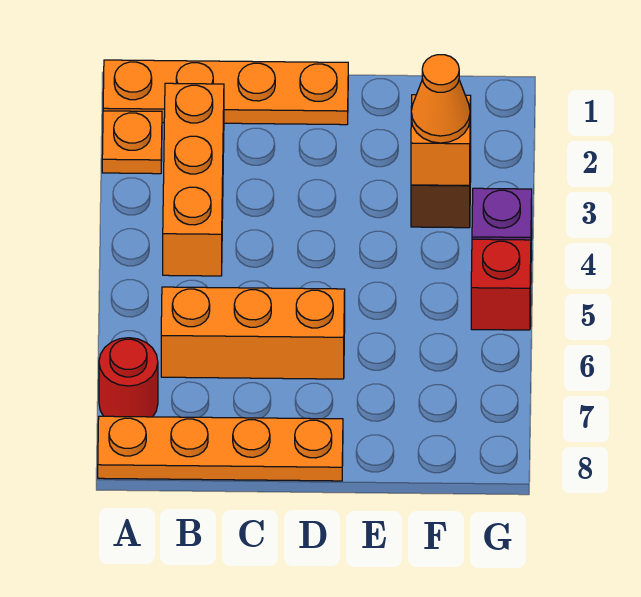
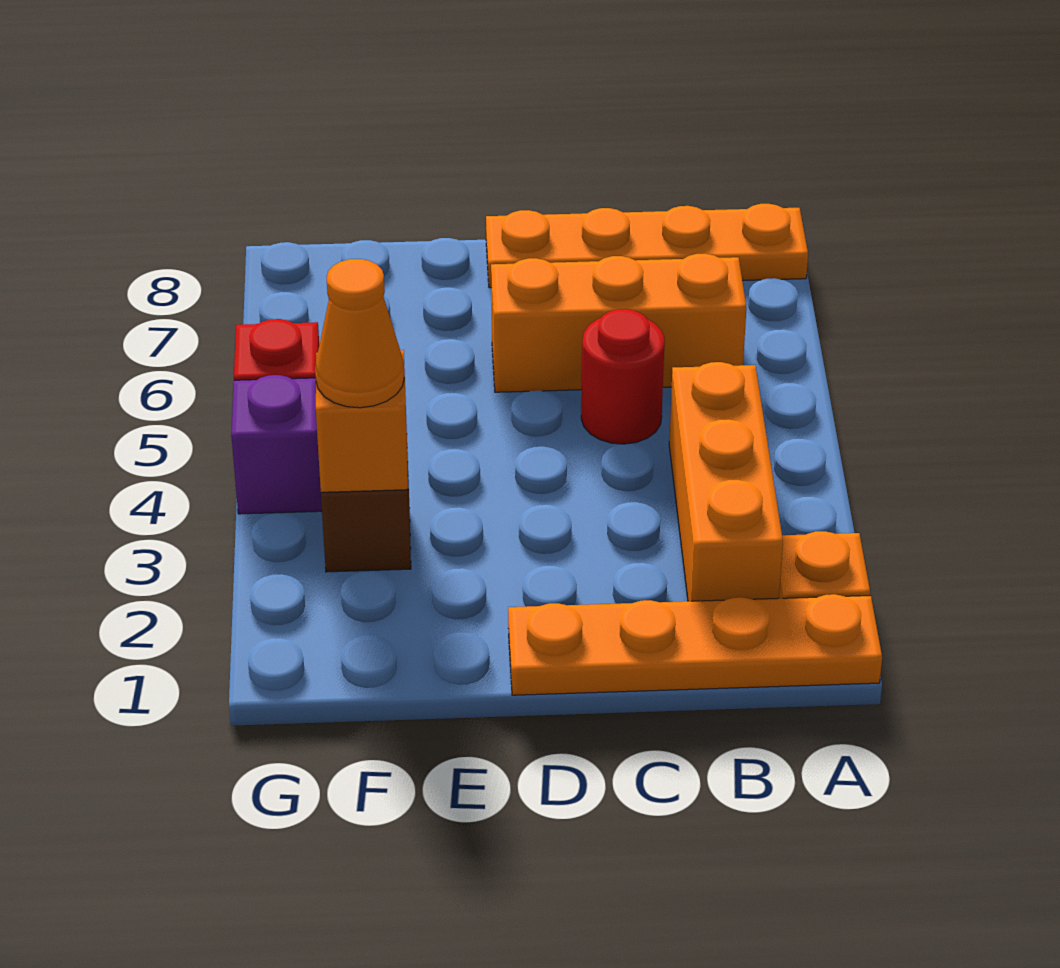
red round brick A7 level 1 -> red round brick C5 level 1

